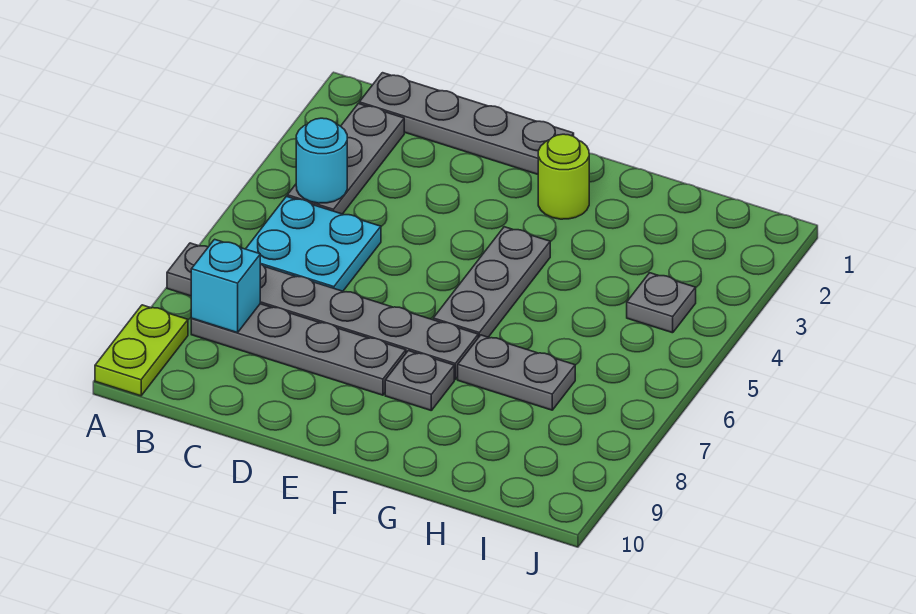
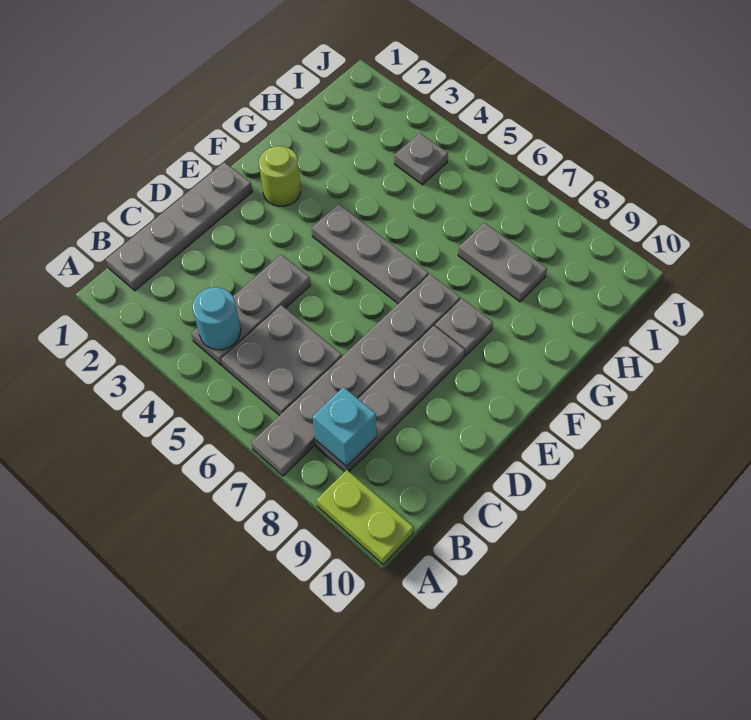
grey plate B2:B4 level 1 -> grey plate B4:D4 level 1
cyan plate B5:C6 level 1 -> grey plate B5:C6 level 1
grey plate G7:H7 level 1 -> grey plate H7:H8 level 1

